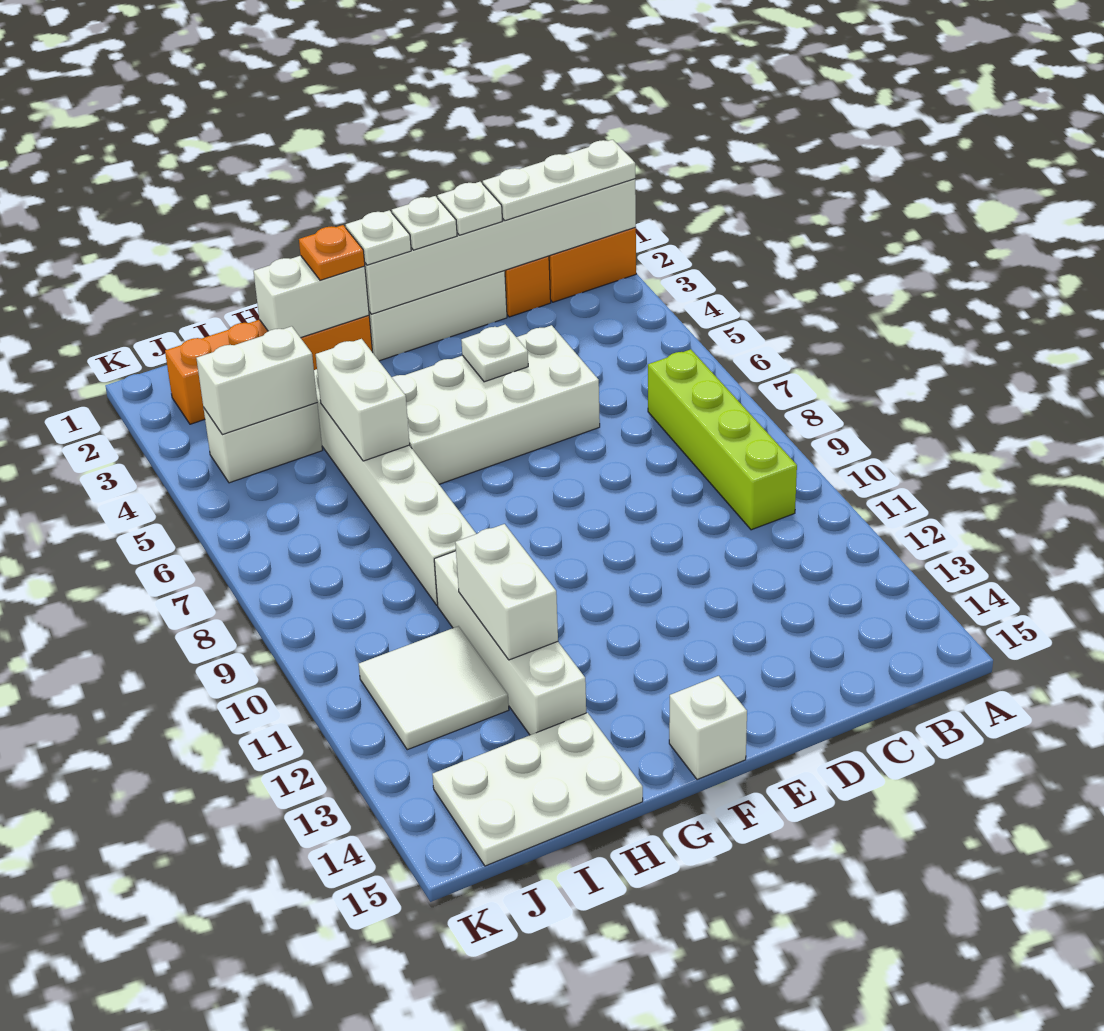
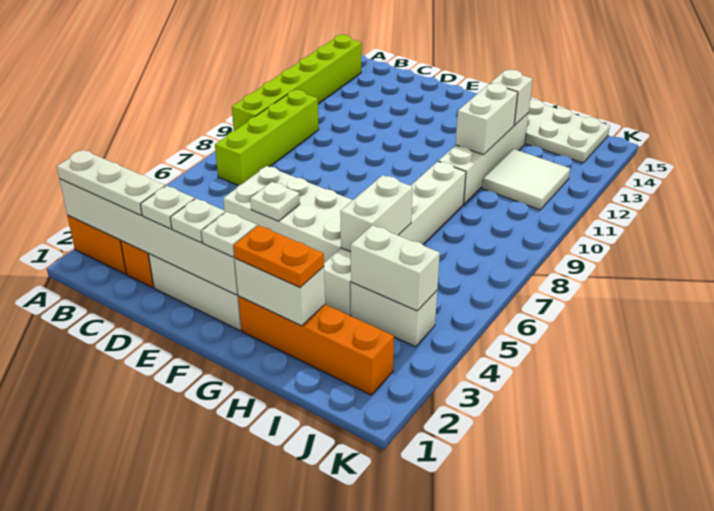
none -> lime brick A9:A14 level 1
white brick F15 level 1 -> white brick H13 level 2
orange plate G2 level 3 -> orange plate G2:H2 level 3

